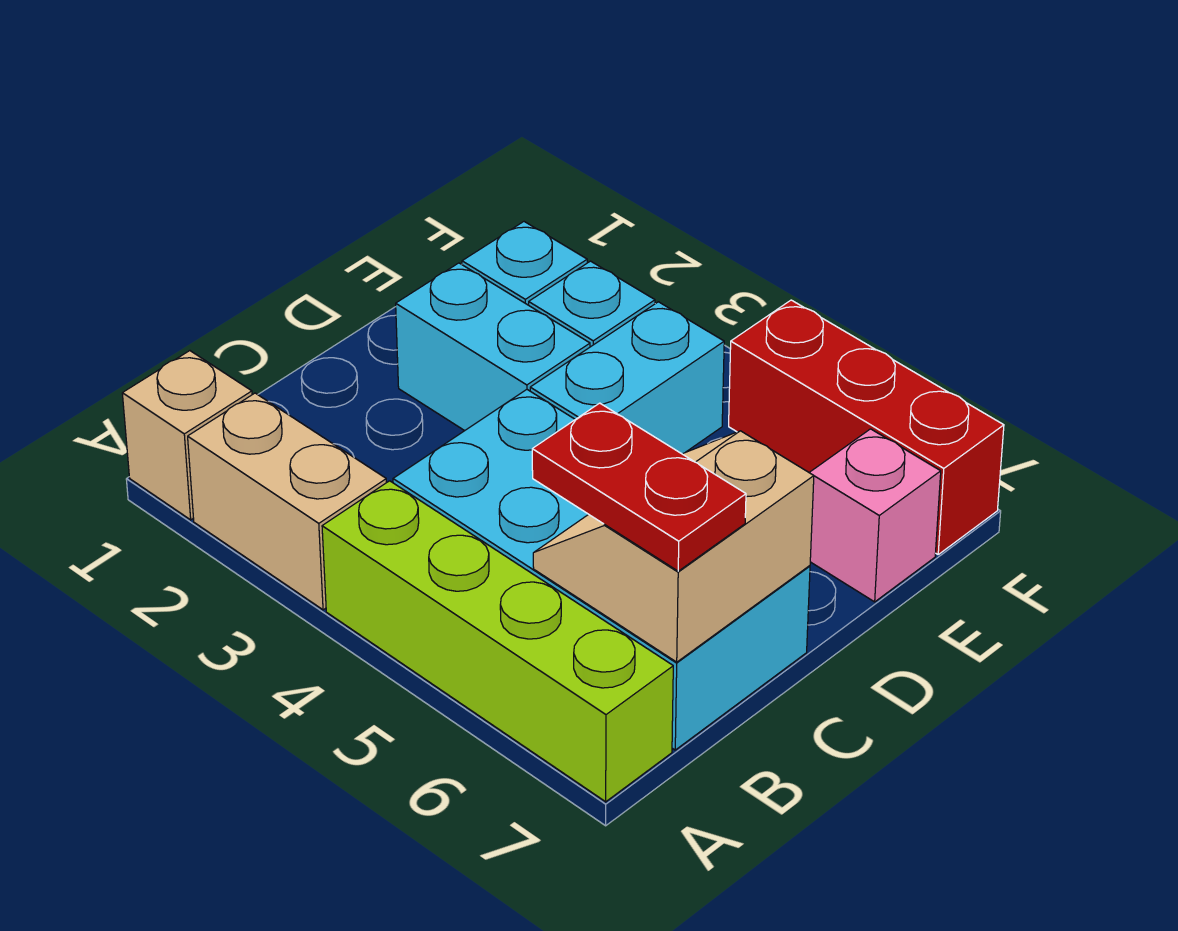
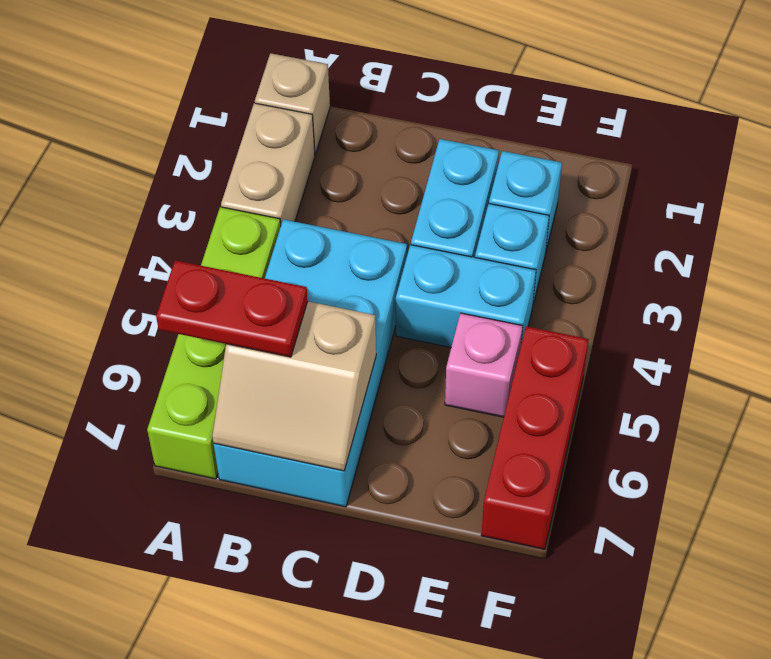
tan slope B6:C7 level 2 top 7 -> tan slope B6:C7 level 2 top 6
red plate B6:B7 level 3 -> red plate A6:B6 level 3
pink brick E7 level 1 -> pink brick E5 level 1

